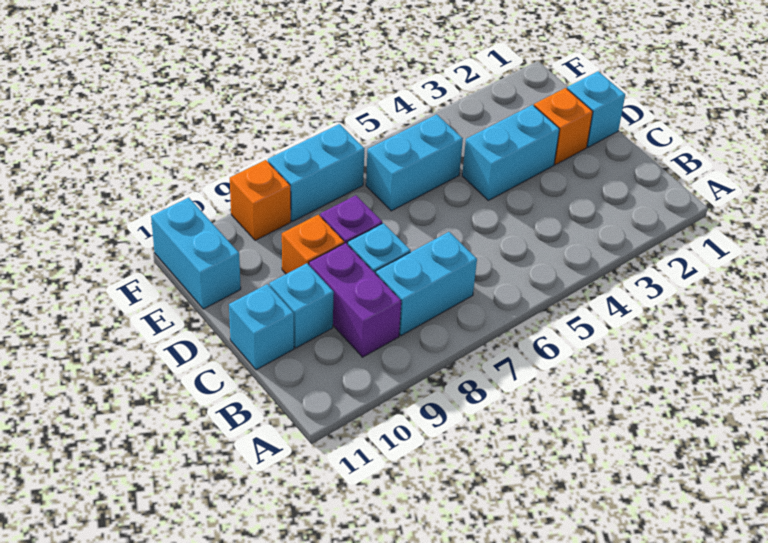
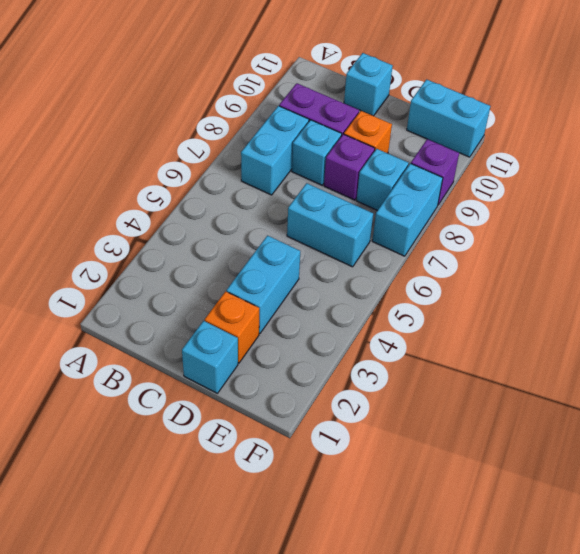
cyan brick C10 level 1 -> cyan brick E8 level 1
cyan brick E5:E6 level 1 -> cyan brick D6:E6 level 1
orange brick F9 level 1 -> purple brick F9 level 1

